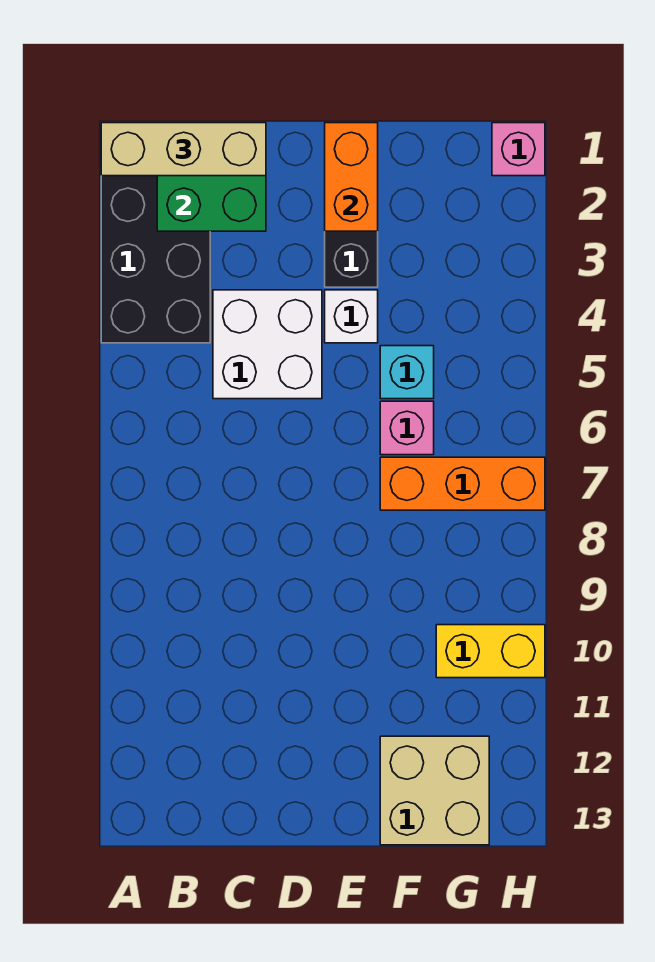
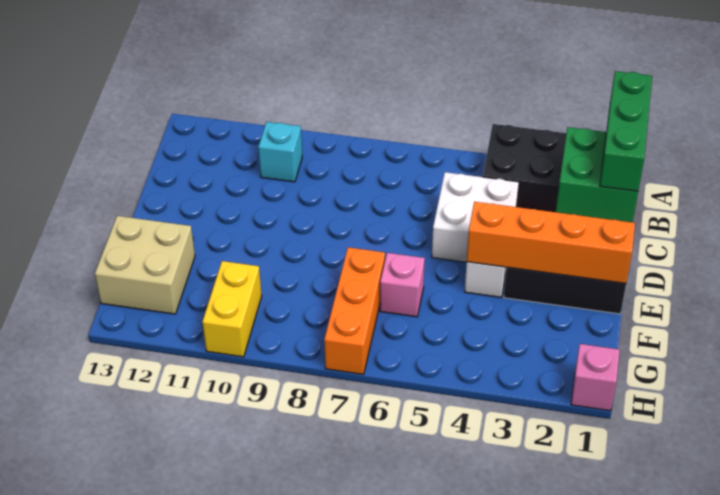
tan brick A1:C1 level 3 -> green brick A1:C1 level 3
orange brick E1:E2 level 2 -> orange brick E1:E4 level 2
cyan brick F5 level 1 -> cyan brick B10 level 1

